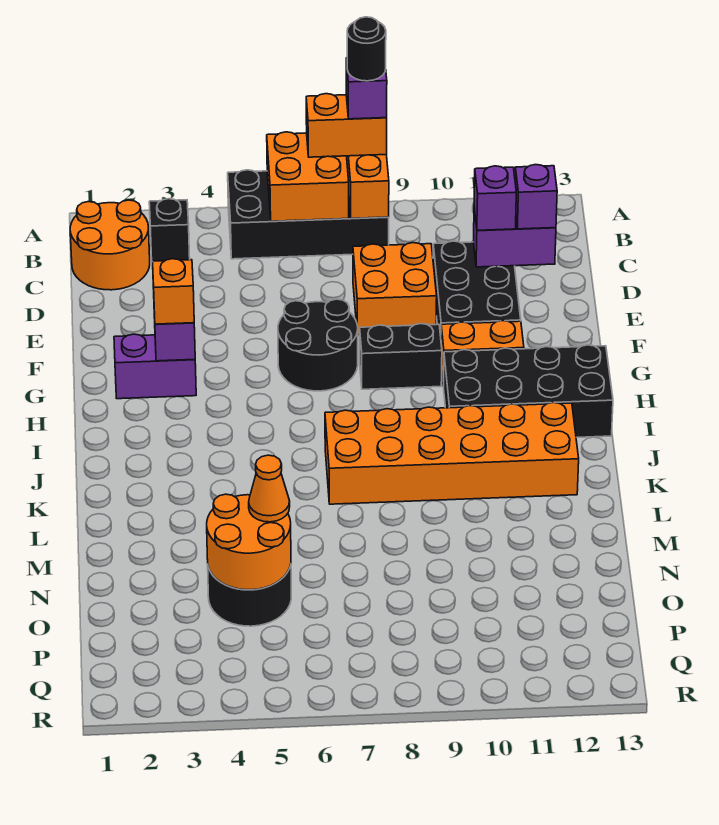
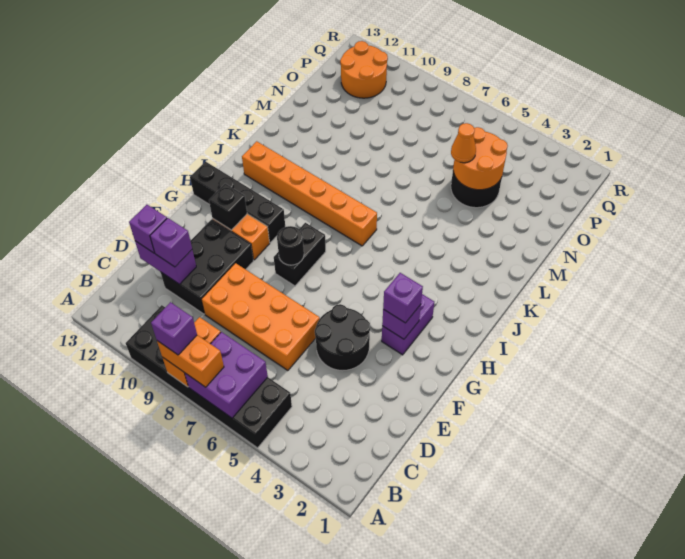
black brick A5:B8 level 1 -> black brick A5:B10 level 1
orange brick A6:B7 level 2 -> purple brick A6:B7 level 2
black round brick A8 level 5 -> black round brick G8 level 2
orange round brick B1:C2 level 1 -> orange round brick P11:Q12 level 1
black brick B3 level 1 -> black brick G11 level 2
orange brick D8:E9 level 1 -> orange brick D6:E9 level 1
black round brick F6:G7 level 1 -> black round brick E4:F5 level 1
purple brick G2:G3 level 1 -> purple brick G3:H3 level 1
orange brick G3 level 3 -> purple brick G3 level 3
black brick G8:G9 level 1 -> black brick G8:H8 level 1
black brick H10:I13 level 1 -> black brick H10:H13 level 1
orange brick J7:K12 level 1 -> orange brick J7:J12 level 1

